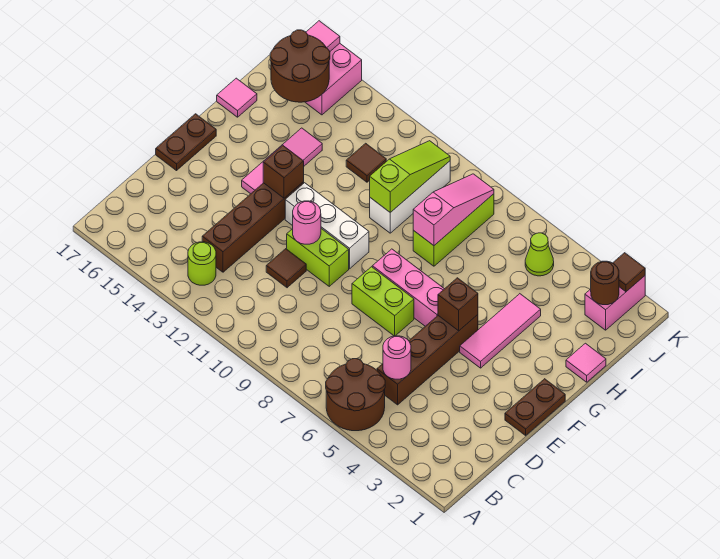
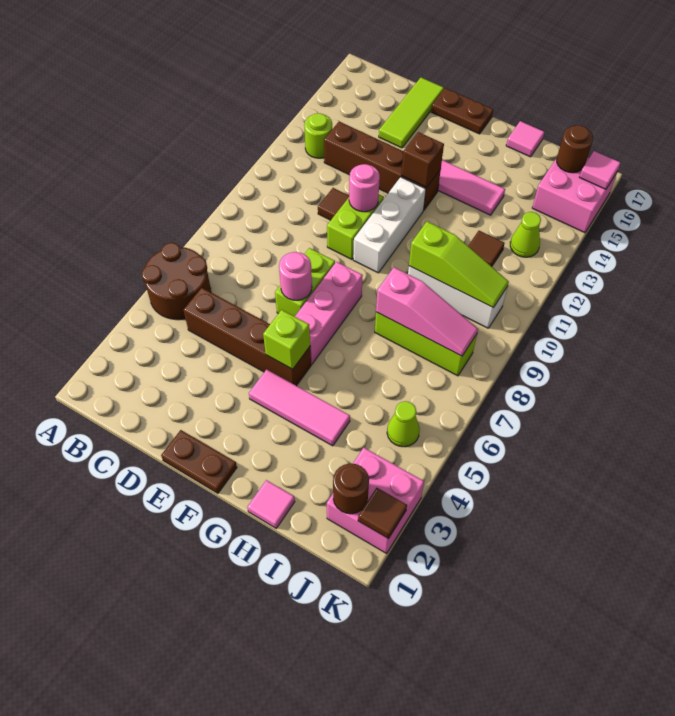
pink round brick C5 level 2 -> pink round brick E7 level 2
none -> lime tile D15:D17 level 1
brown brick F5 level 2 -> lime brick F5 level 2
brown round brick I15:J16 level 2 -> brown round brick J16 level 2
pink brick J2:K2 level 1 -> pink brick J2:K3 level 1
none -> lime cone J13 level 1

